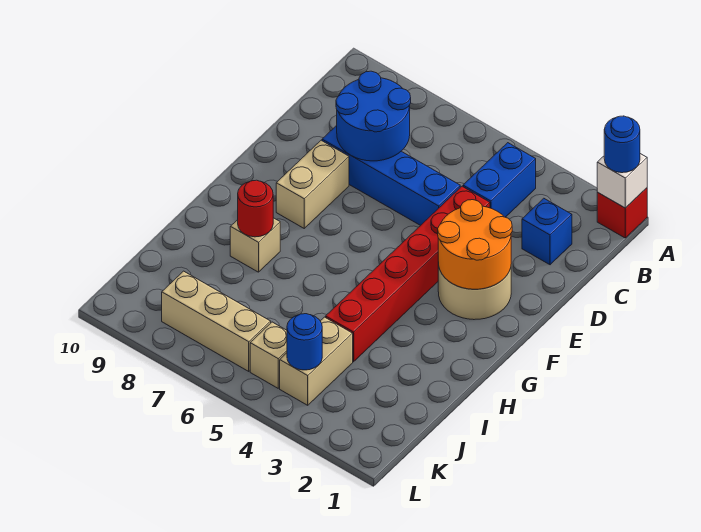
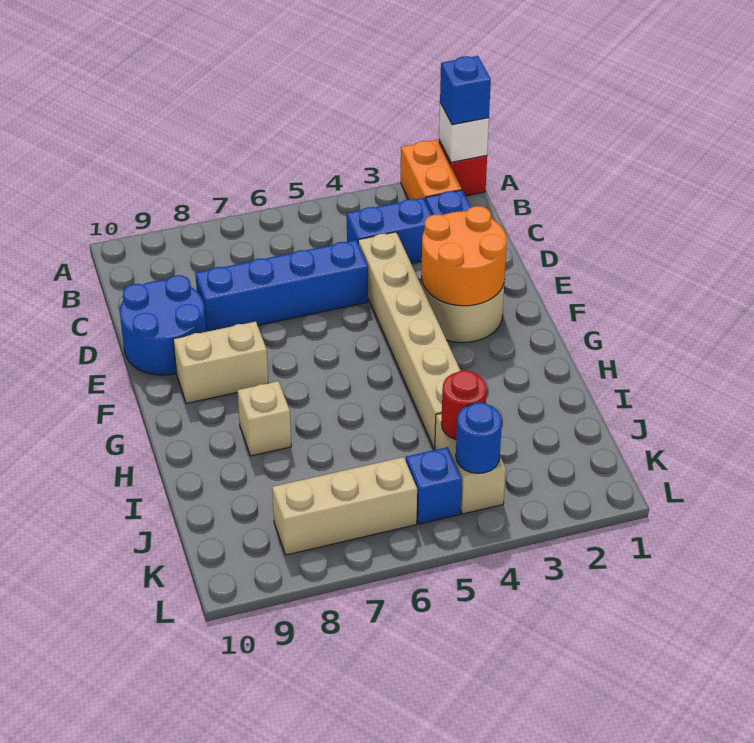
blue round brick A1 level 3 -> blue brick A1 level 3
none -> orange brick A2:B2 level 1
blue brick B4:C4 level 1 -> blue brick C3:C4 level 1
blue round brick C7:D8 level 2 -> blue round brick D9:E10 level 1
red brick D4:I4 level 1 -> tan brick D4:I4 level 1
tan brick E8:F8 level 1 -> tan brick F8:F9 level 1
red round brick H8 level 2 -> red round brick J4 level 2
tan brick K5 level 1 -> blue brick K5 level 1

